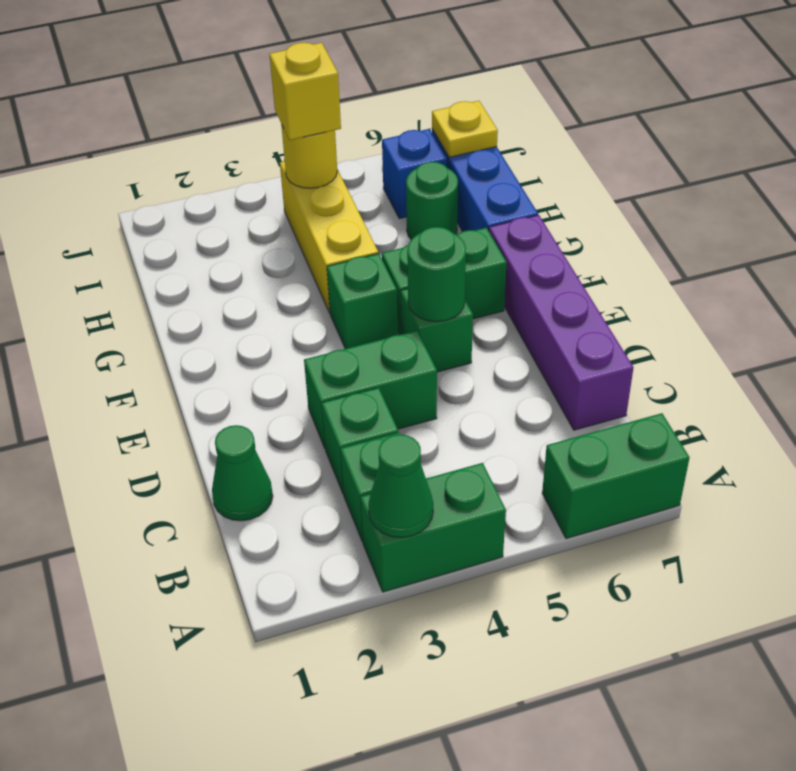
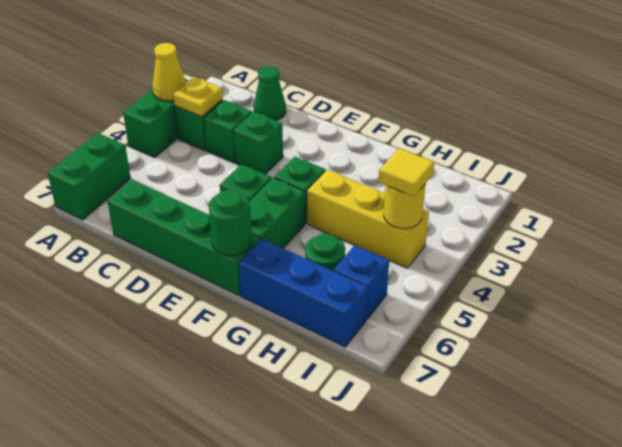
green cone A3 level 2 -> yellow cone A3 level 2
purple brick C7:F7 level 1 -> green brick C7:F7 level 1
green brick D3:D4 level 1 -> green brick D3 level 1
green round brick E5 level 2 -> green round brick F7 level 2
yellow brick I4 level 3 -> yellow tile I4 level 3
yellow plate I7 level 2 -> yellow plate B3 level 2

